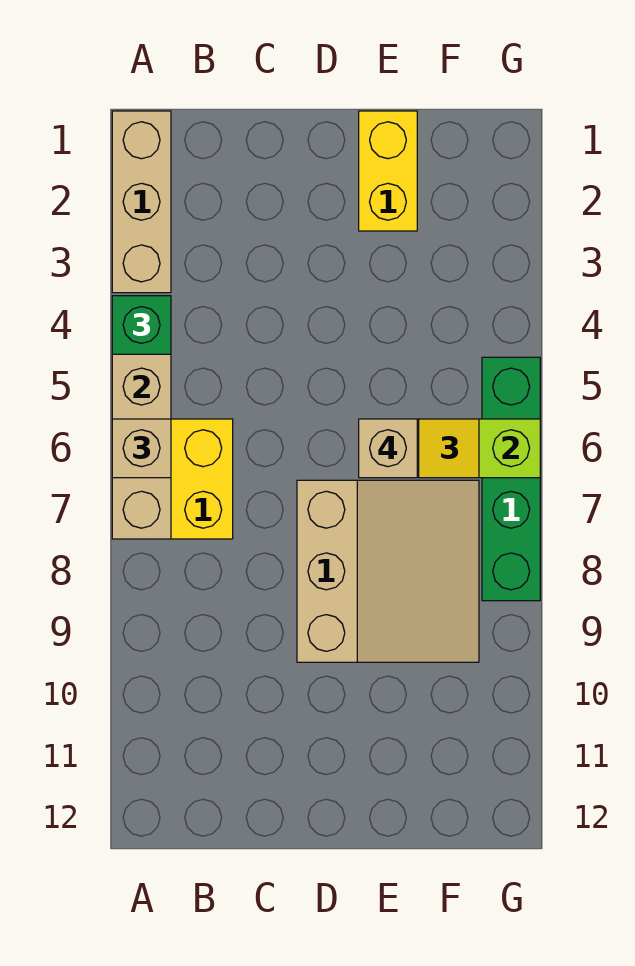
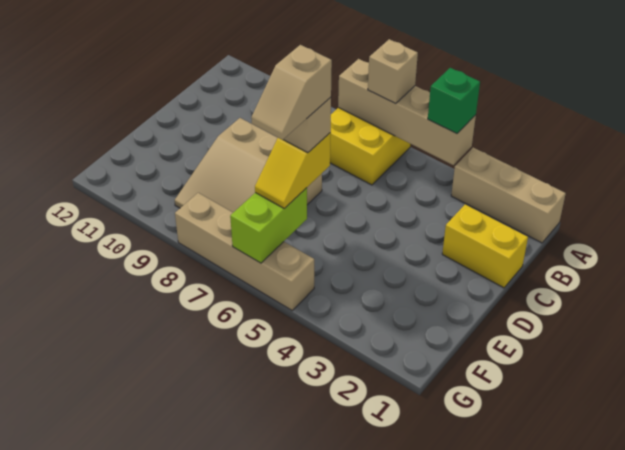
yellow brick E1:E2 level 1 -> yellow brick C1:C2 level 1
none -> tan slope E6:F6 level 5 top E
green brick G5:G8 level 1 -> tan brick G5:G8 level 1

